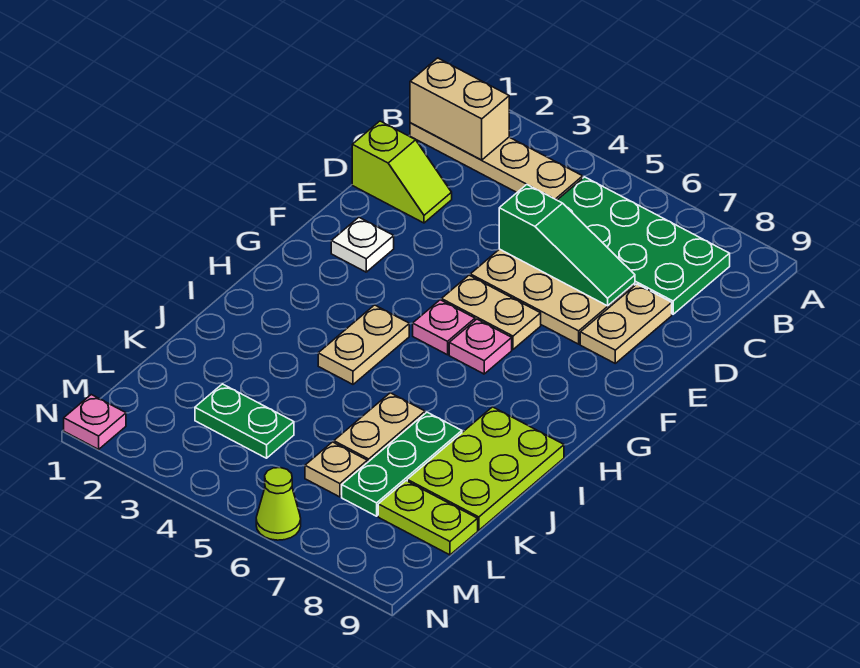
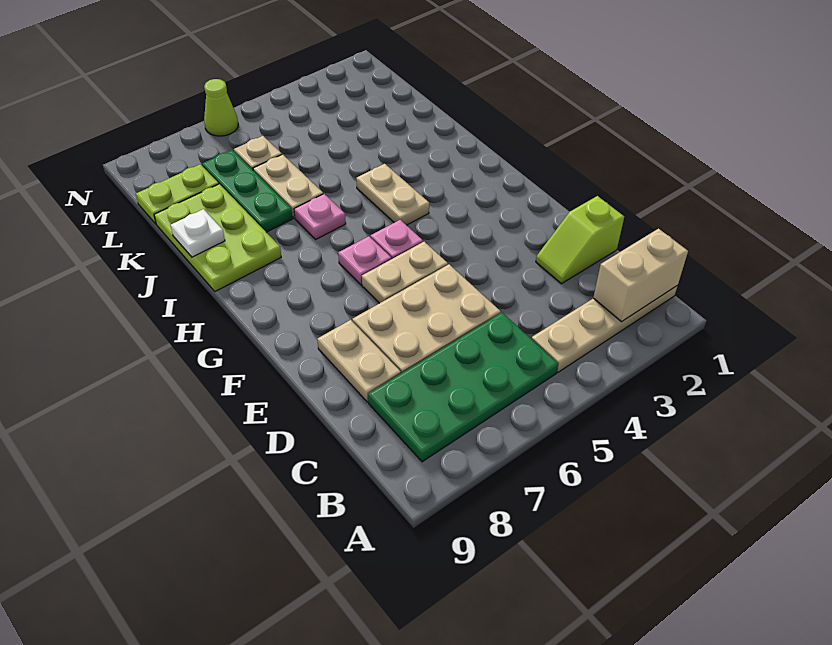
green slope D5:D7 level 2 top 5 -> none
white plate F2 level 1 -> white plate J9 level 2
green plate L3:L4 level 1 -> none
pink plate N1 level 1 -> pink plate I6 level 1

